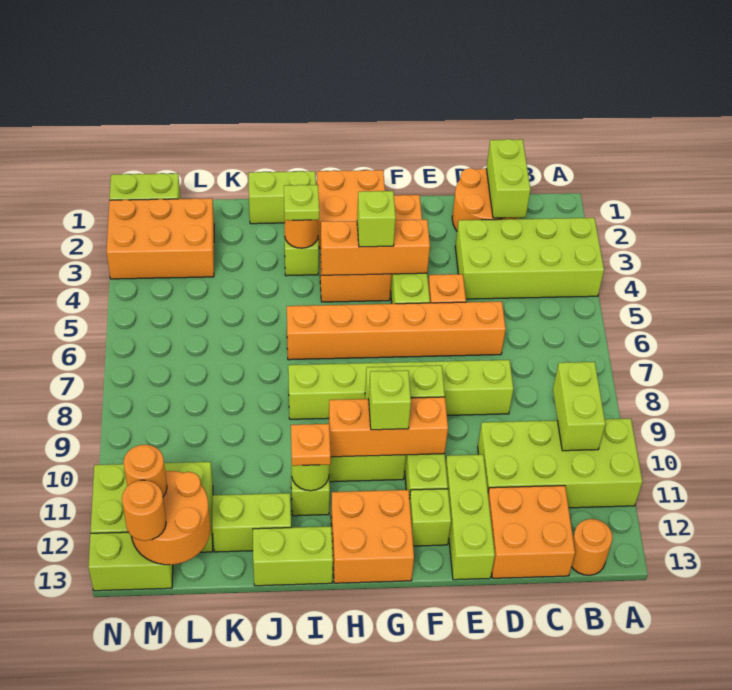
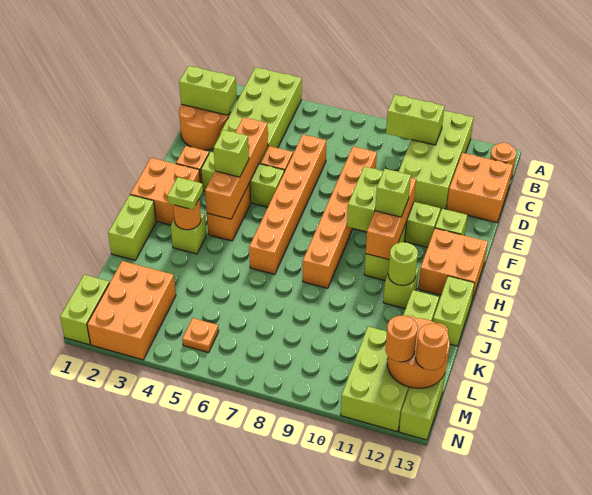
lime brick D8:I8 level 1 -> orange brick D8:I8 level 1
lime brick E11:E13 level 1 -> none
orange brick F4:H4 level 2 -> orange brick E4:H4 level 2
orange plate I11 level 3 -> orange plate M5 level 1

